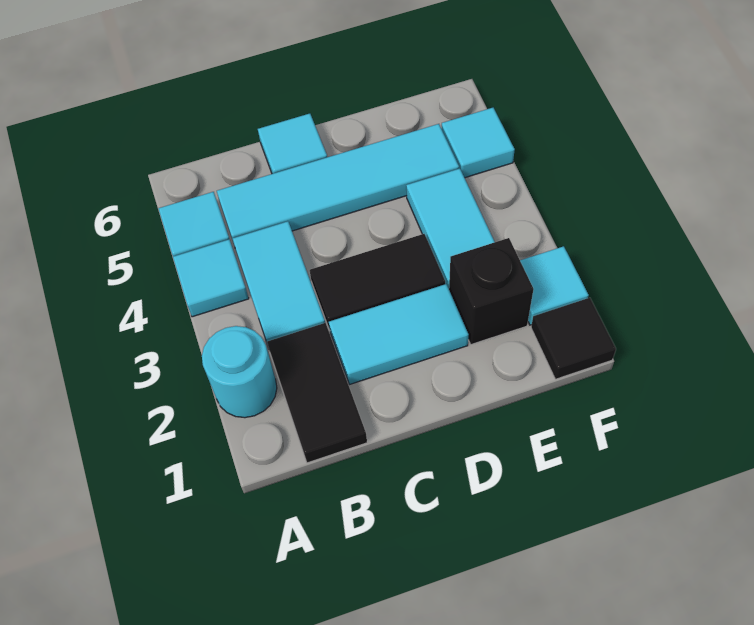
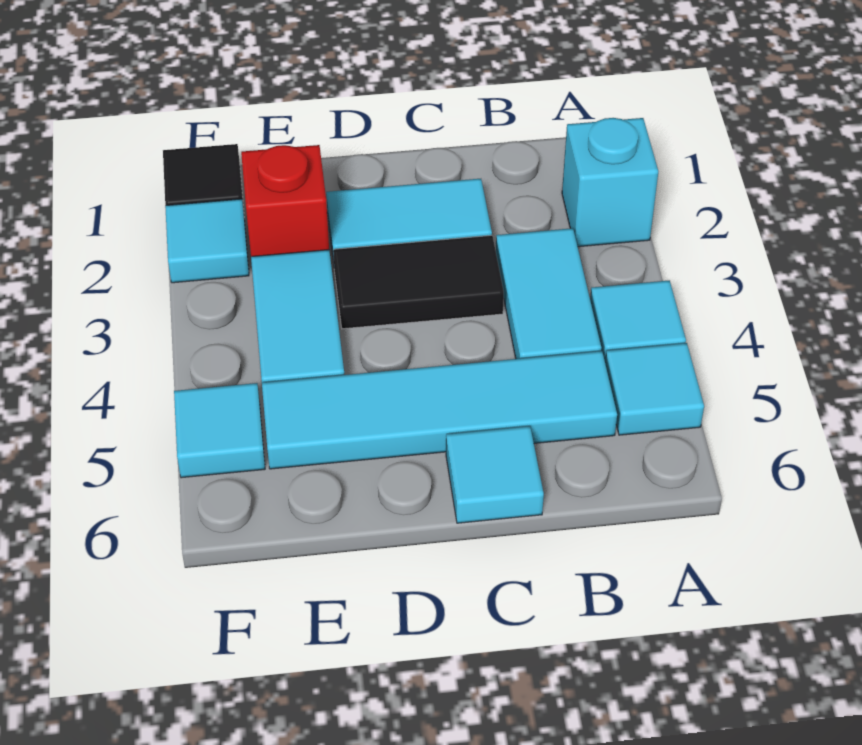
cyan round brick A2 level 1 -> cyan brick A2 level 1
black tile B1:B2 level 1 -> none
black brick E2 level 1 -> red brick E2 level 1

